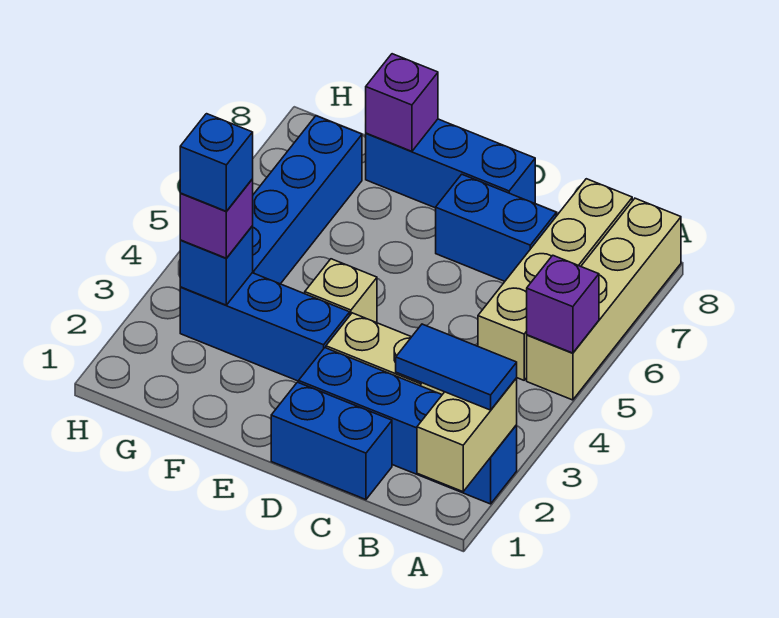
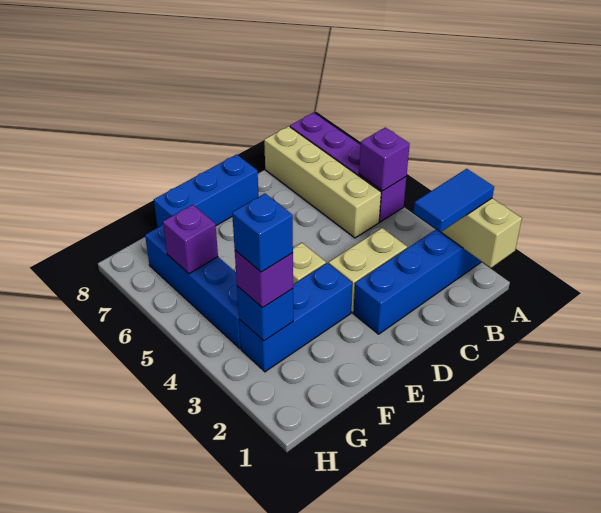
tan brick A5:A8 level 1 -> purple brick A5:A8 level 1
blue brick C1:D1 level 1 -> none
blue brick C7:D7 level 1 -> none
purple brick F8 level 2 -> purple brick G6 level 2

